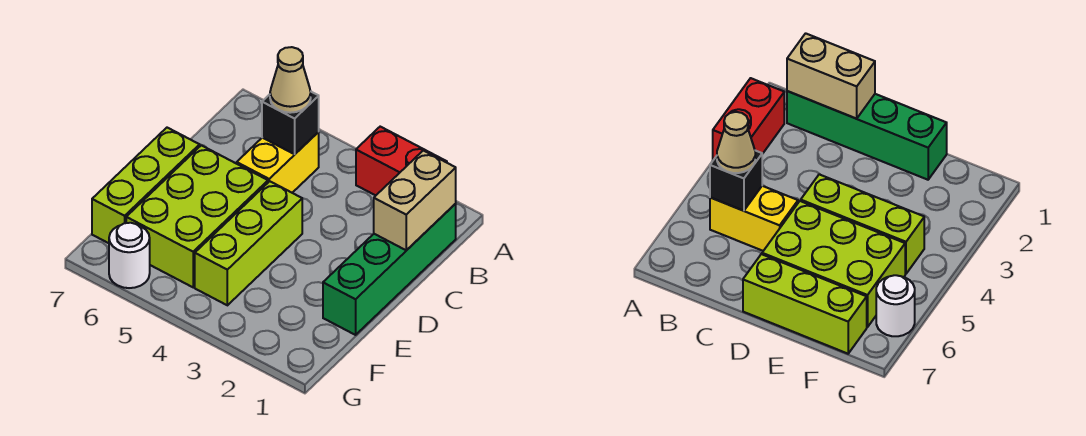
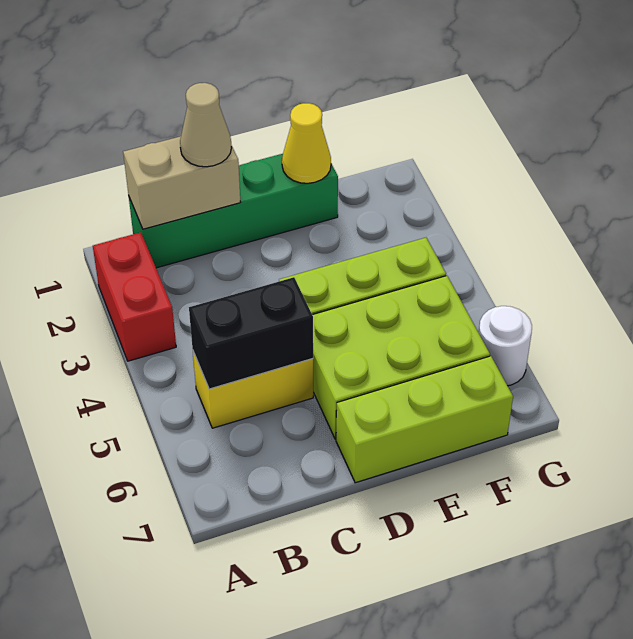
black brick B5 level 2 -> black brick B5:C5 level 2
tan cone B5 level 3 -> tan cone C1 level 3
none -> yellow cone E1 level 2

